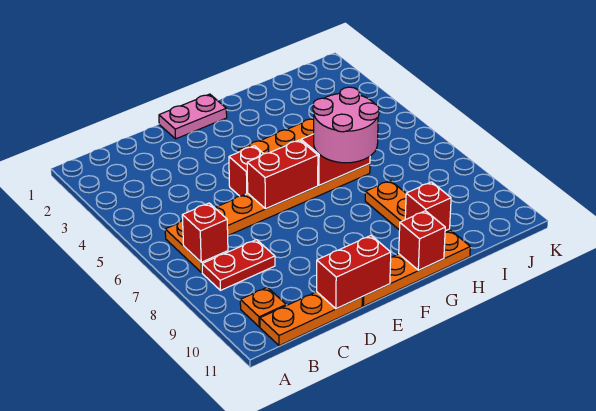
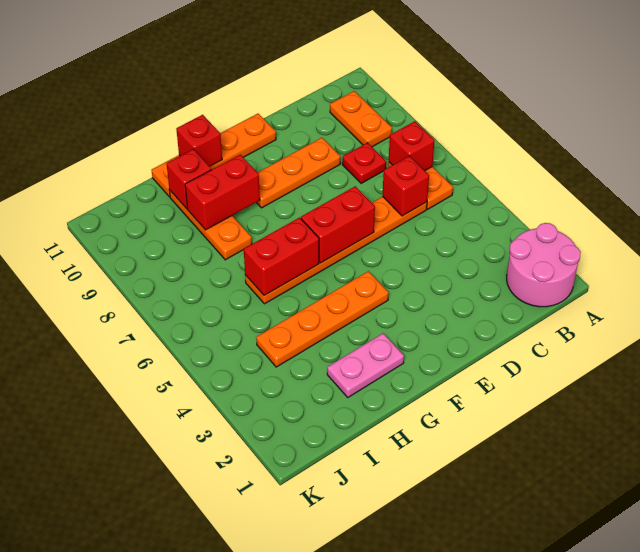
red plate B8:C8 level 1 -> red plate C8 level 1
orange plate B10 level 1 -> orange plate B9:B10 level 1
orange plate B11:D11 level 1 -> orange plate D9:F9 level 1
red brick D11:E11 level 2 -> red brick G9:H9 level 2
pink plate E1:F1 level 1 -> pink plate G2:H2 level 1
red brick E5 level 1 -> red brick C6 level 2
pink round brick G6:H7 level 3 -> pink round brick A1:B2 level 1

